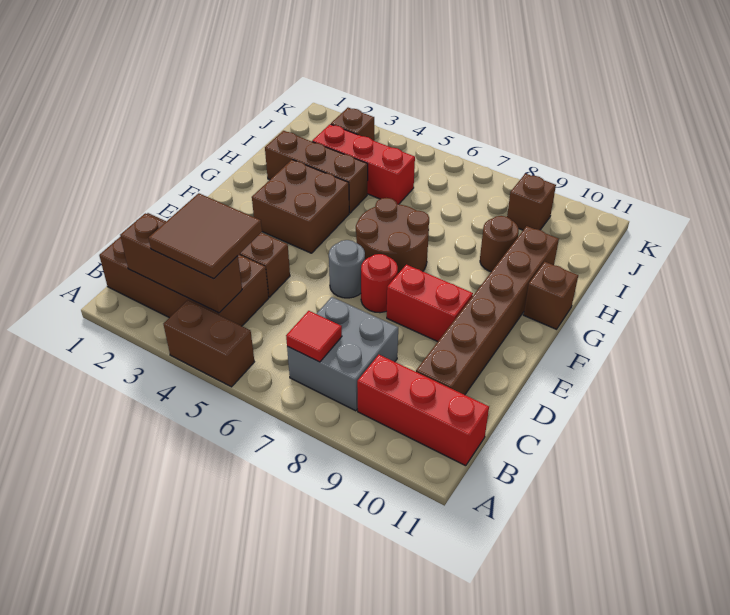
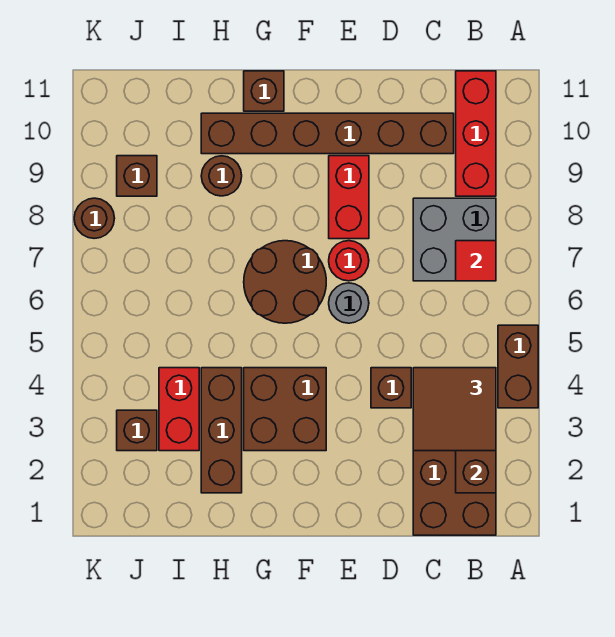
red brick I3:I5 level 1 -> red brick I3:I4 level 1
none -> brown round brick K8 level 1

